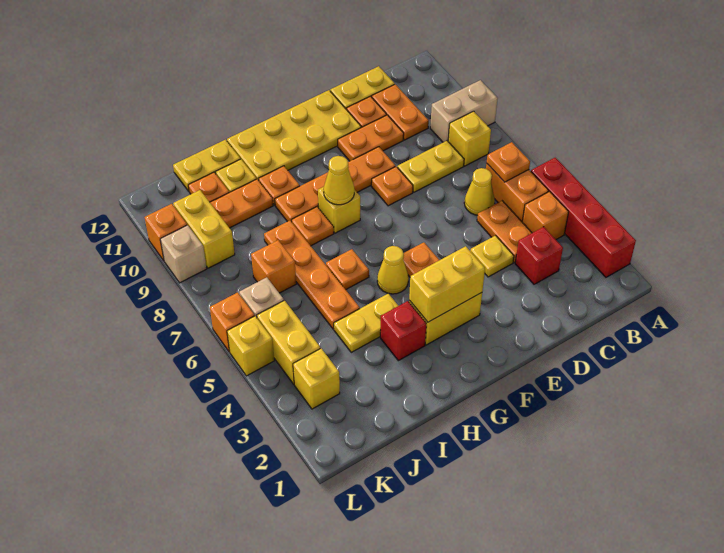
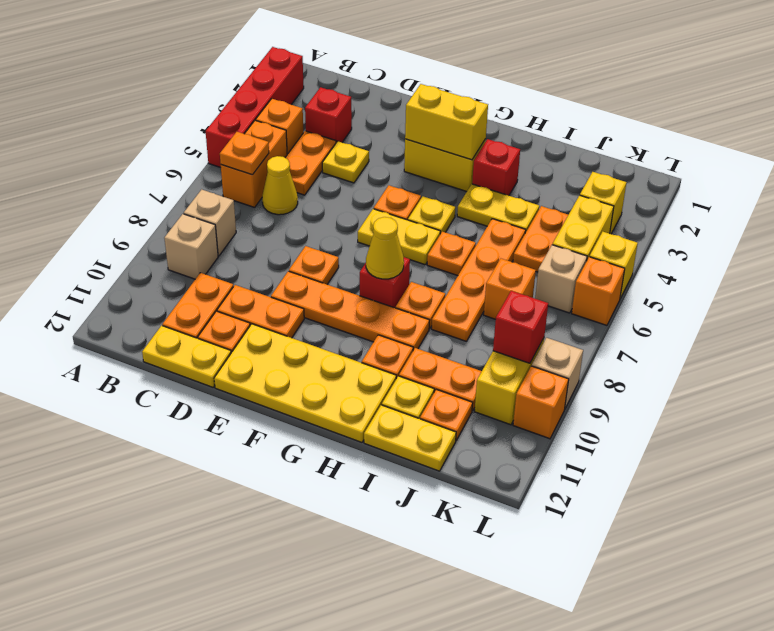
tan brick A9:B9 level 1 -> tan brick B9 level 1
yellow brick B8 level 1 -> tan brick B8 level 1
yellow plate C8:D8 level 1 -> yellow plate F6:G6 level 1
yellow cone G5 level 1 -> yellow plate G5 level 1
yellow brick G8 level 1 -> red brick G8 level 1
none -> orange plate J4:J5 level 1
none -> red brick K9 level 2

